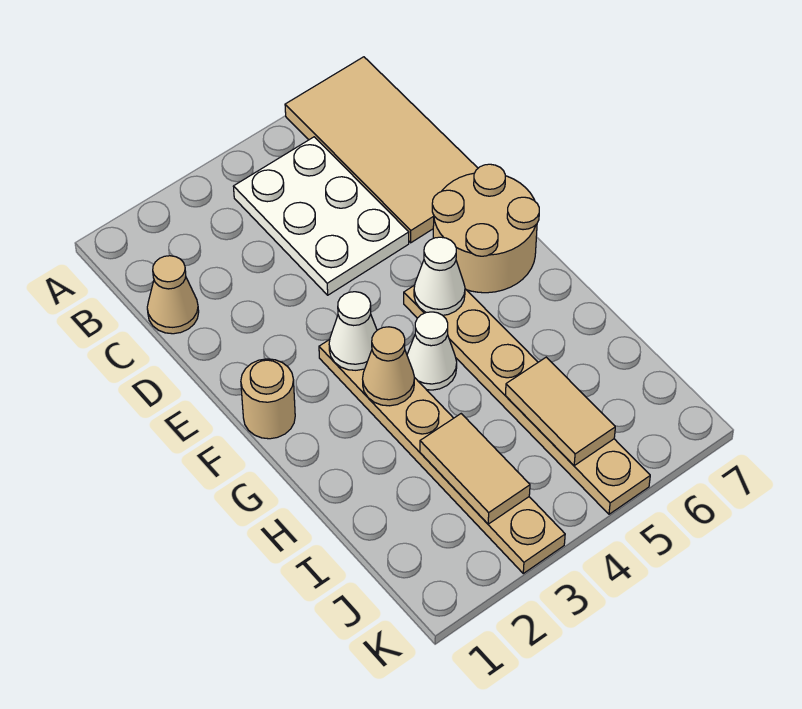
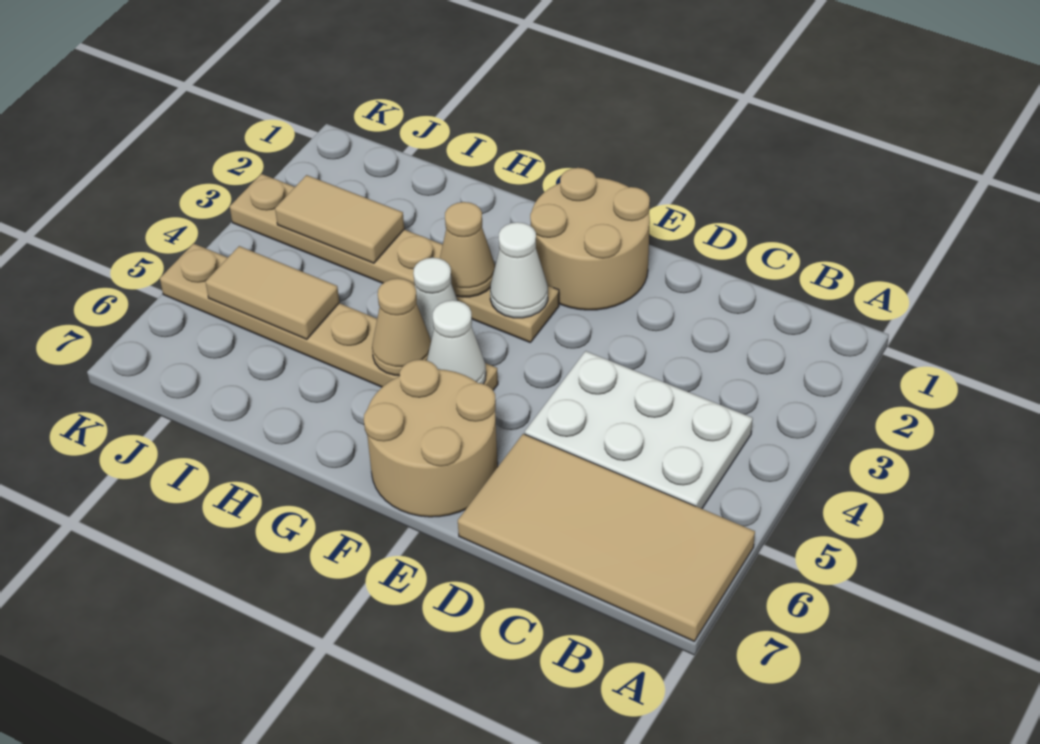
tan cone C1 level 1 -> tan cone G5 level 2
tan round brick F1 level 1 -> tan round brick E1:F2 level 1

